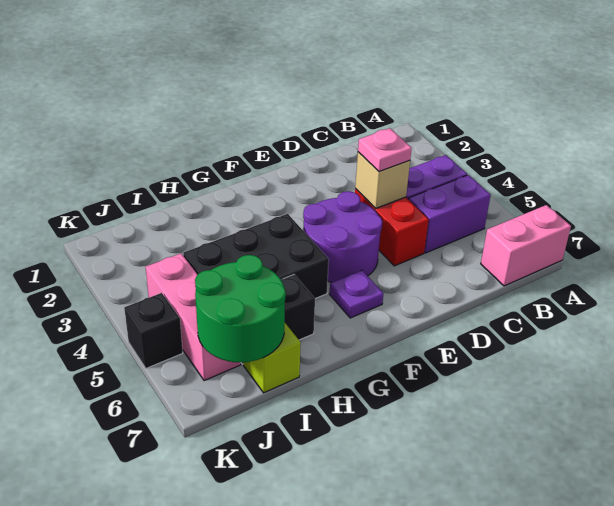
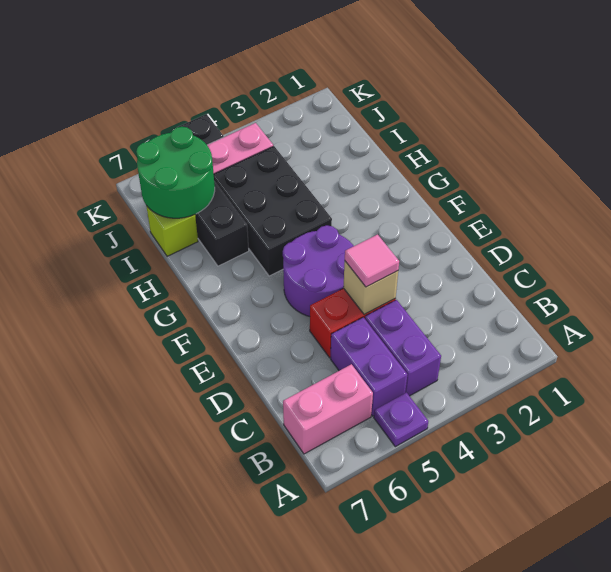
pink brick A7:B7 level 1 -> pink brick B6:B7 level 1
pink plate D4 level 3 -> pink tile D4 level 3
purple plate F6 level 1 -> purple plate A5 level 1

